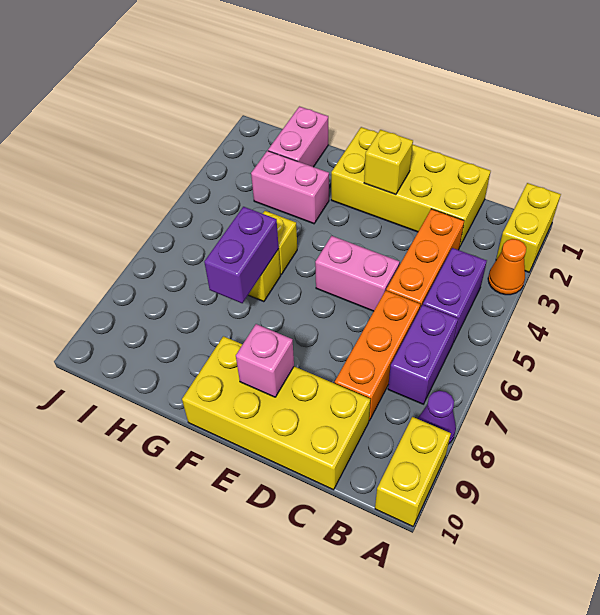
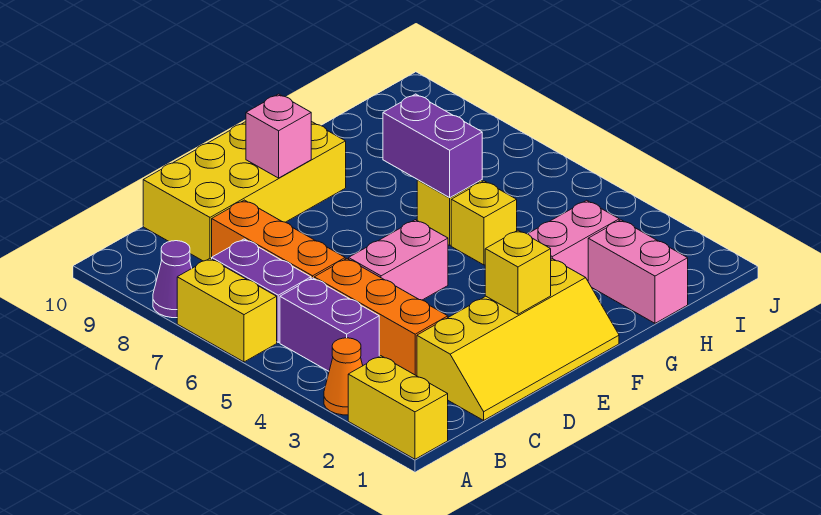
yellow brick A9:A10 level 1 -> yellow brick A6:A7 level 1
yellow brick C1:F2 level 1 -> yellow slope C1:F2 level 1 top 2

